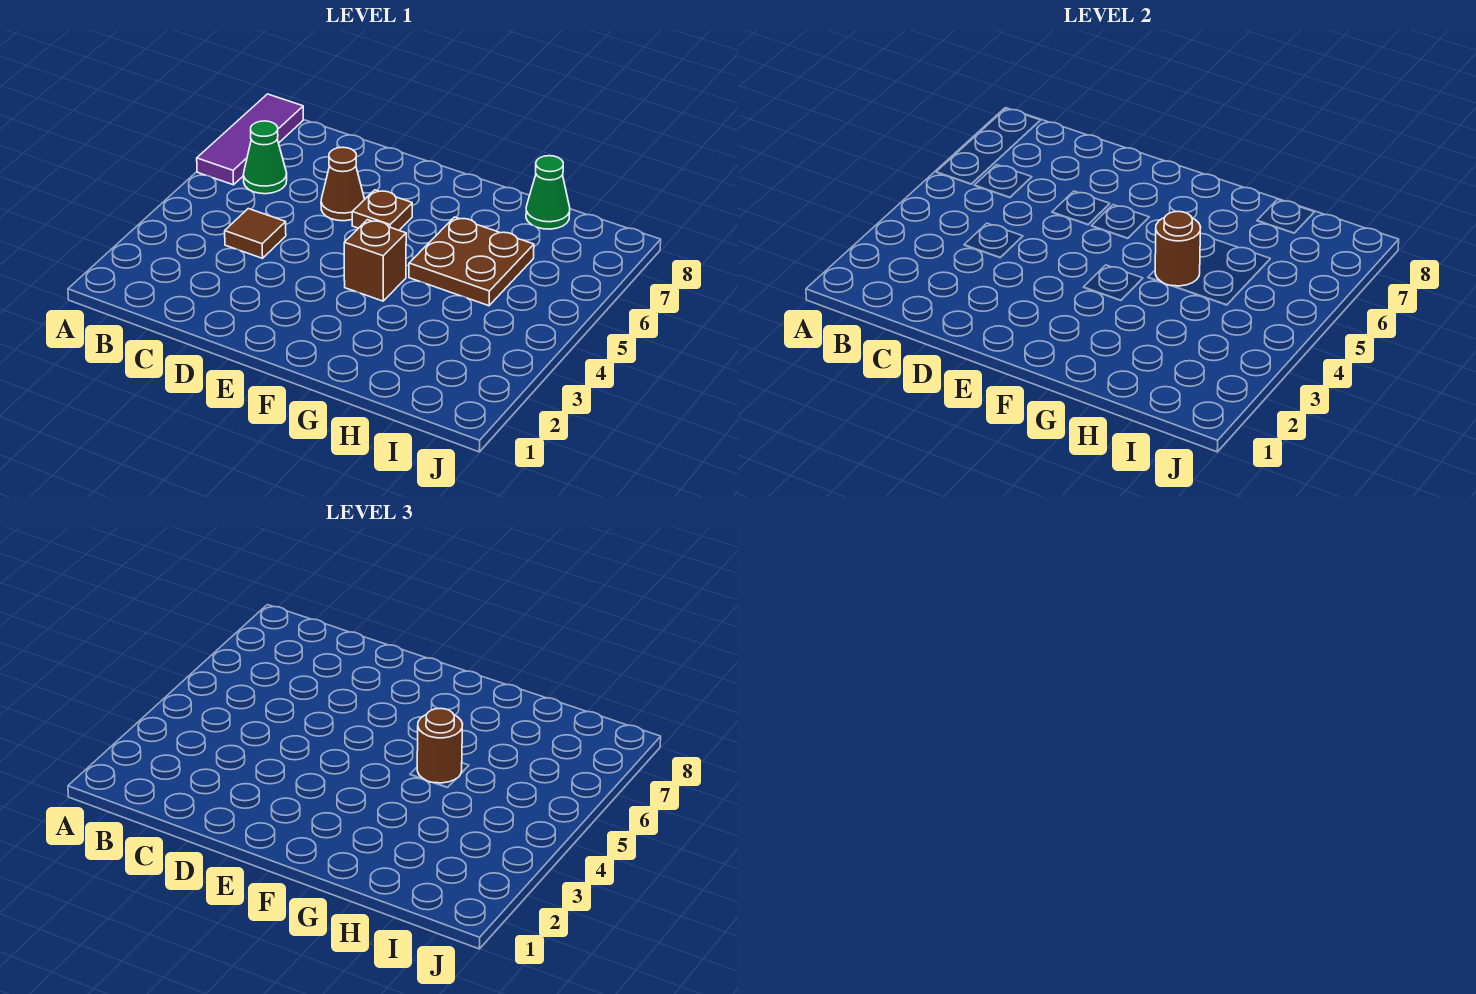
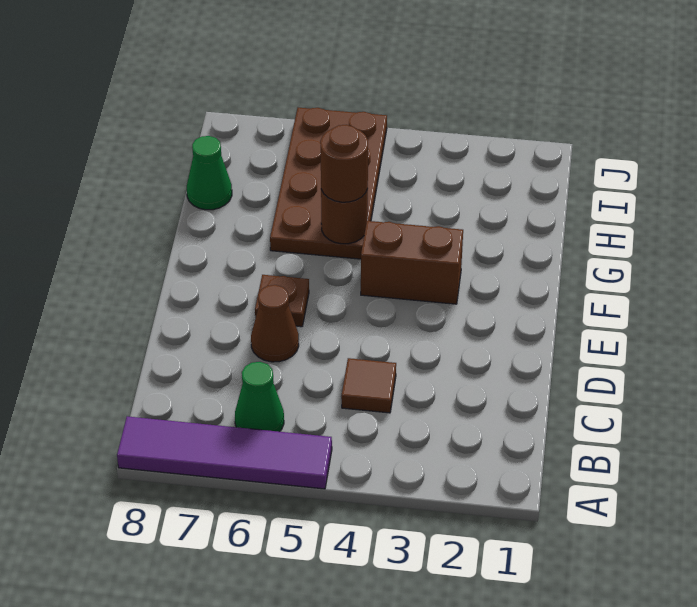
purple tile A6:A8 level 1 -> purple tile A5:A8 level 1
brown brick F4 level 1 -> brown brick F3:F4 level 1
brown plate G5:H6 level 1 -> brown plate G5:J6 level 1

